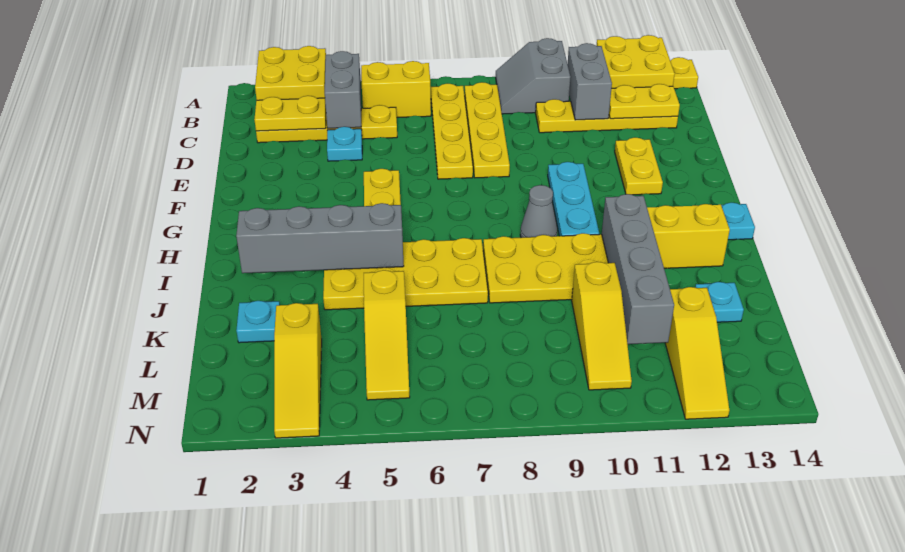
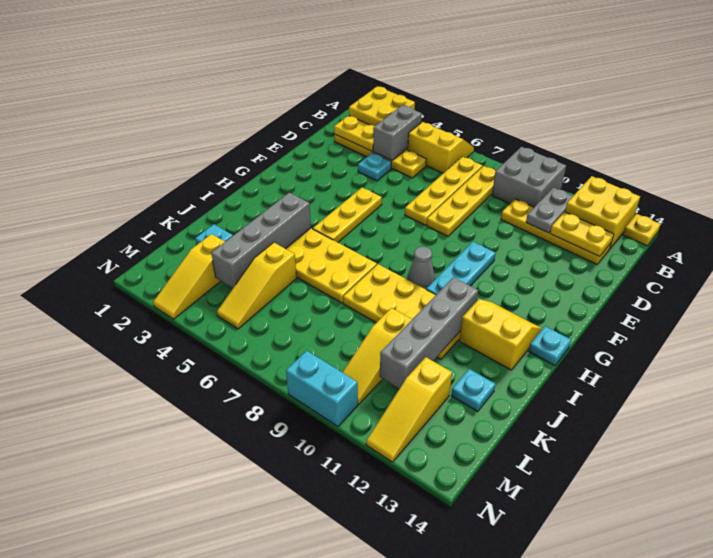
grey slope A9:B10 level 1 top 10 -> grey brick A9:B10 level 1
grey brick B11:C11 level 2 -> grey plate B11:C11 level 2
yellow plate E12:F12 level 1 -> none
grey brick I2:I5 level 2 -> grey brick I4:L4 level 2
none -> cyan brick N9:N10 level 1

